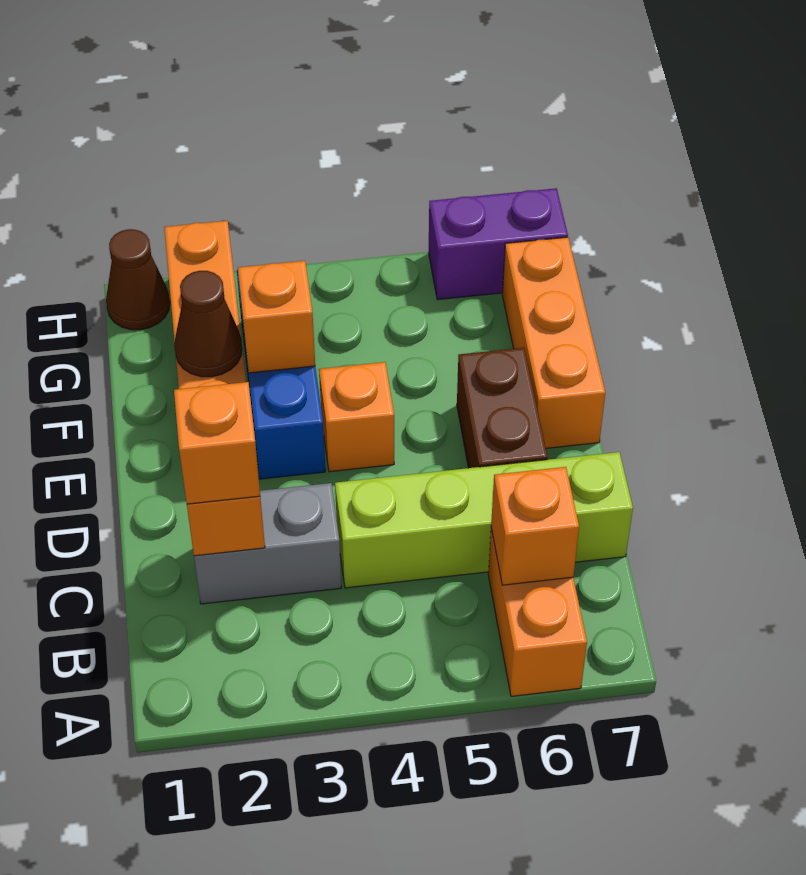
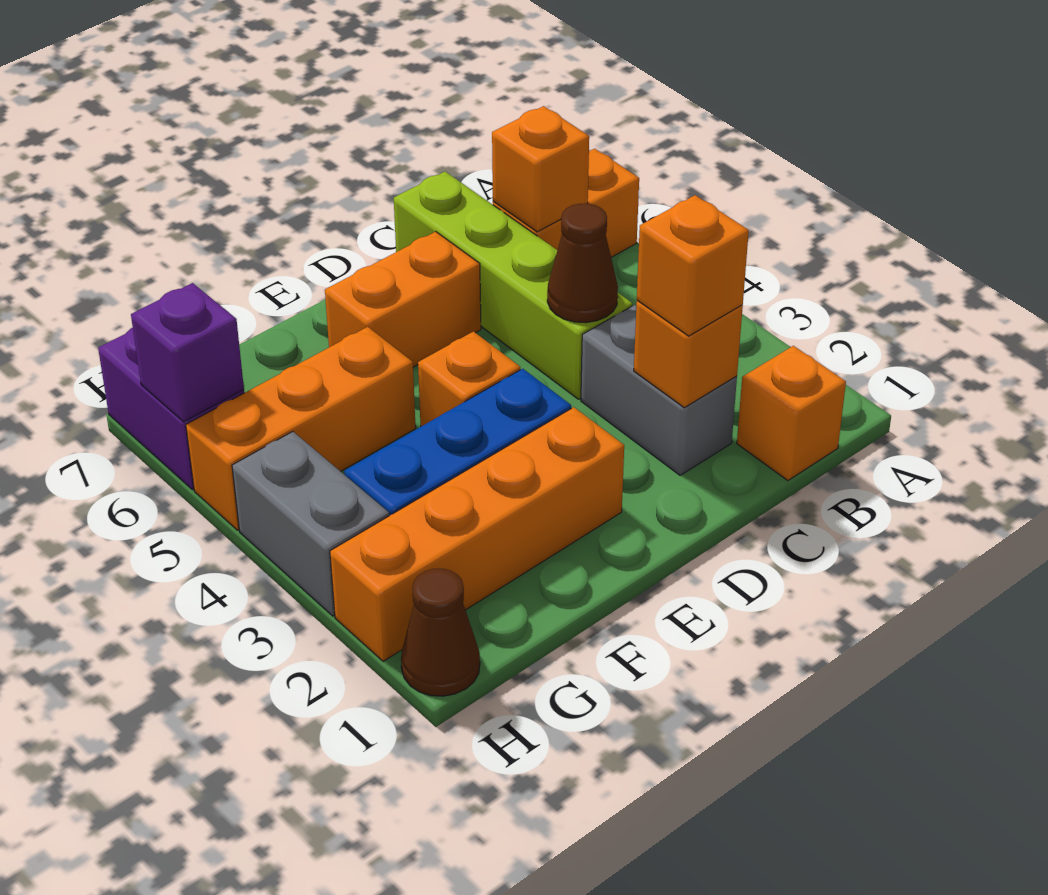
brown brick D6:E6 level 1 -> orange brick D6:E6 level 1
orange brick E7:G7 level 1 -> orange brick F5:H5 level 1
brown cone F2 level 2 -> brown cone C4 level 2
orange brick F3 level 2 -> orange brick B1 level 1
none -> grey brick H3:H4 level 1
none -> purple brick H6 level 2

